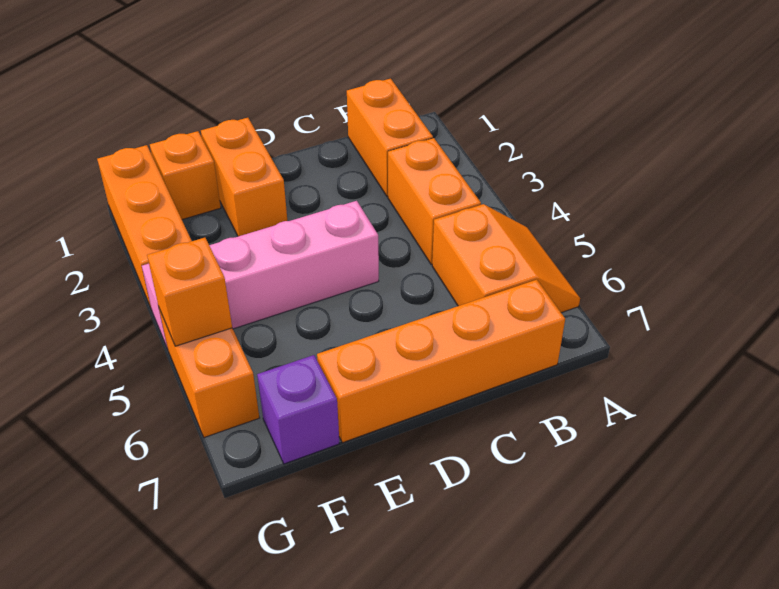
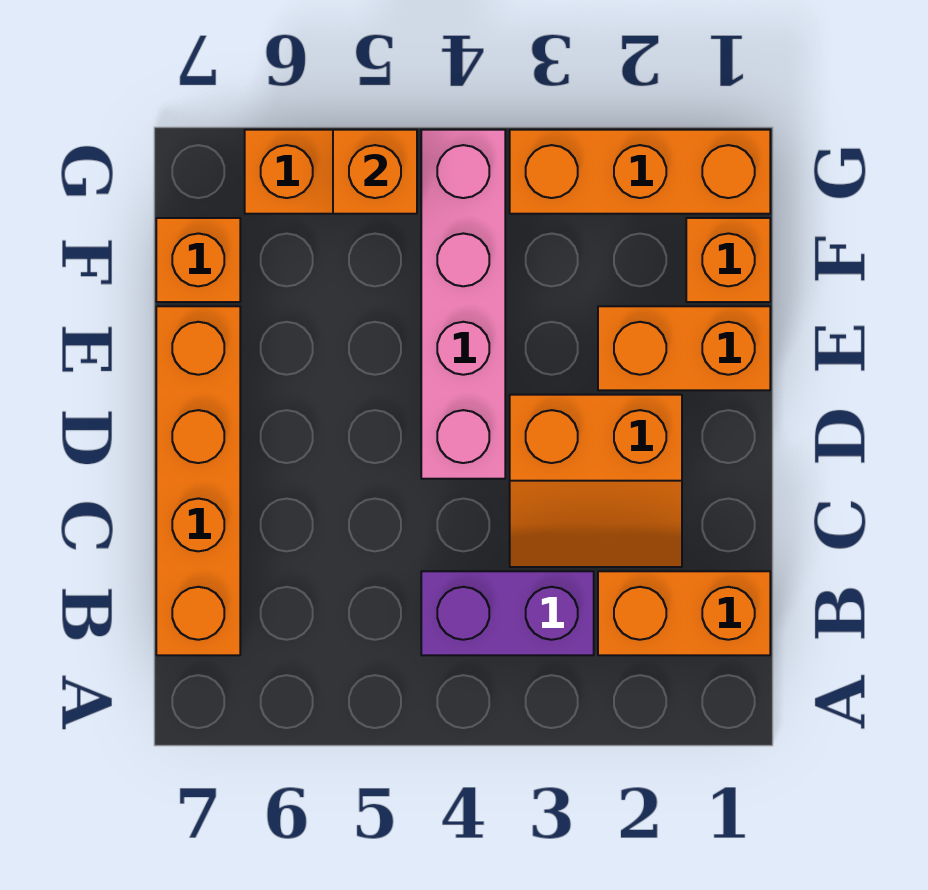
orange slope A5:B6 level 1 top B -> orange slope C2:D3 level 1 top D
orange brick B3:B4 level 1 -> purple brick B3:B4 level 1
purple brick F7 level 1 -> orange brick F7 level 1

